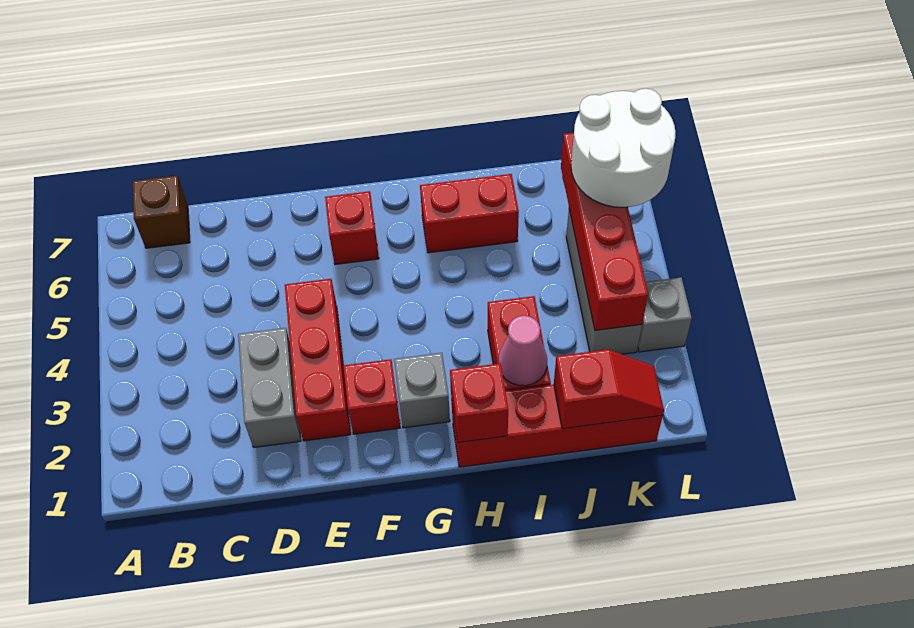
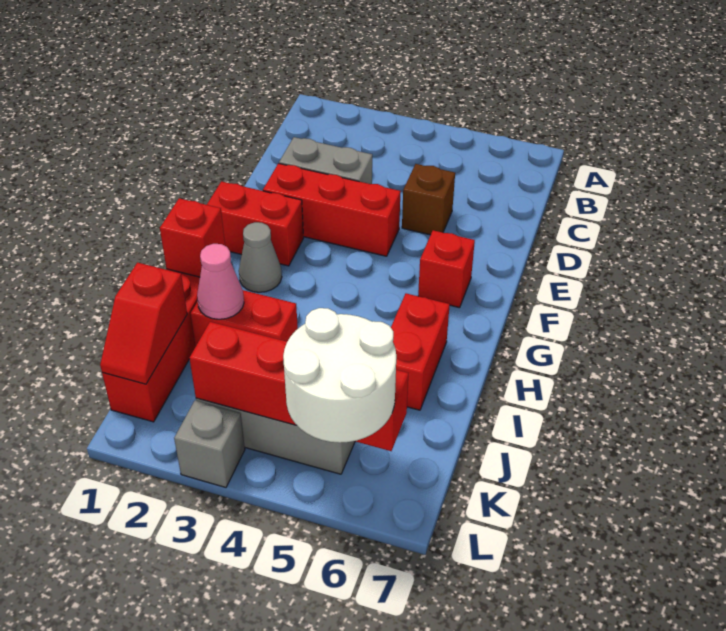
brown brick B7 level 1 -> brown brick D5 level 1
red brick F2 level 1 -> red brick F1:F2 level 1
grey brick G2 level 1 -> grey cone G2 level 1

